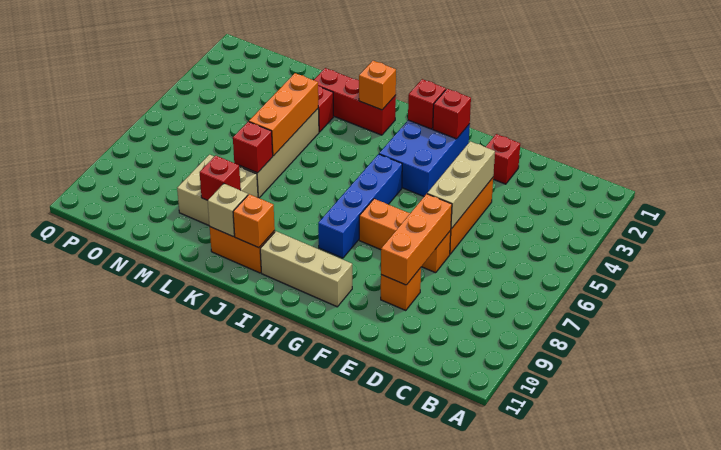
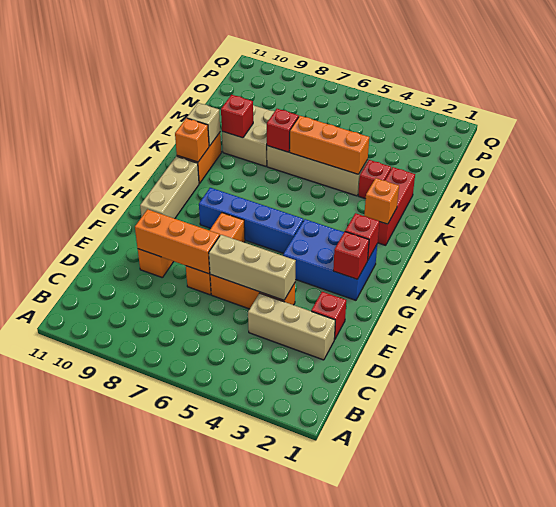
none -> tan brick D2:D4 level 1

